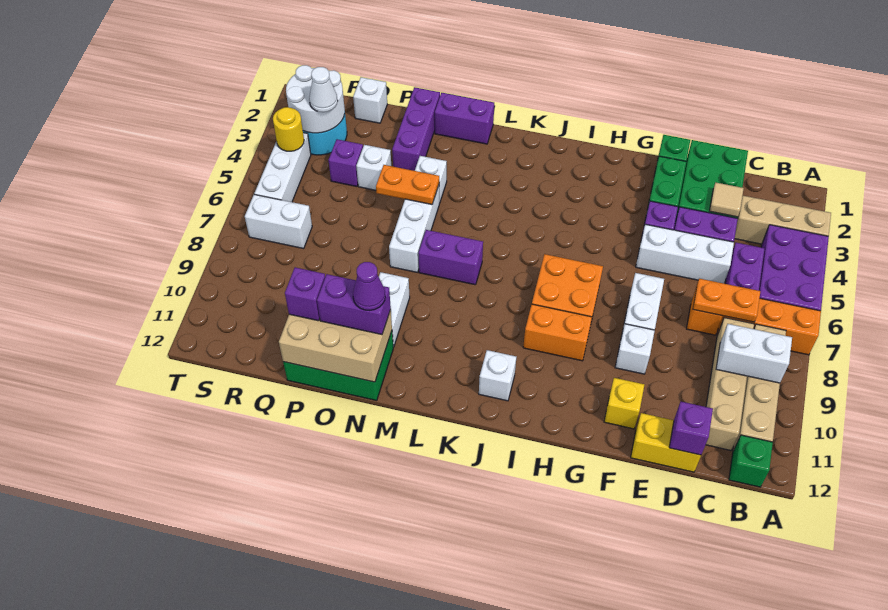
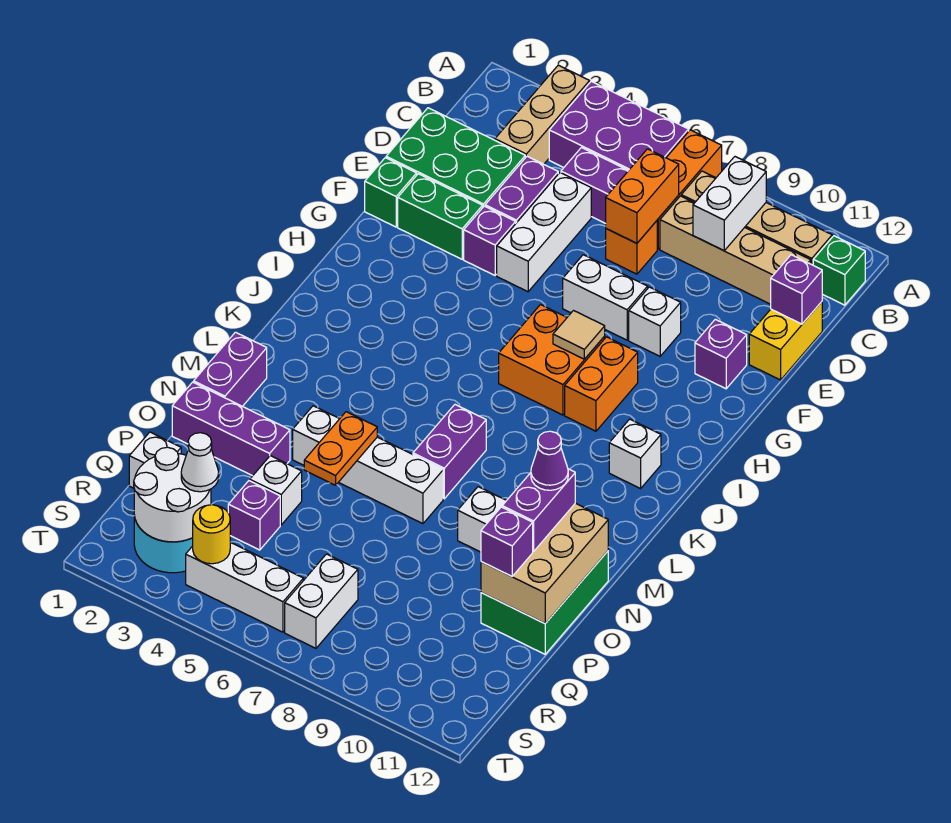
orange plate C7:D7 level 2 -> orange brick C7:D7 level 2
tan tile D3 level 2 -> tan tile H8 level 2
yellow brick F11 level 1 -> purple brick F11 level 1

